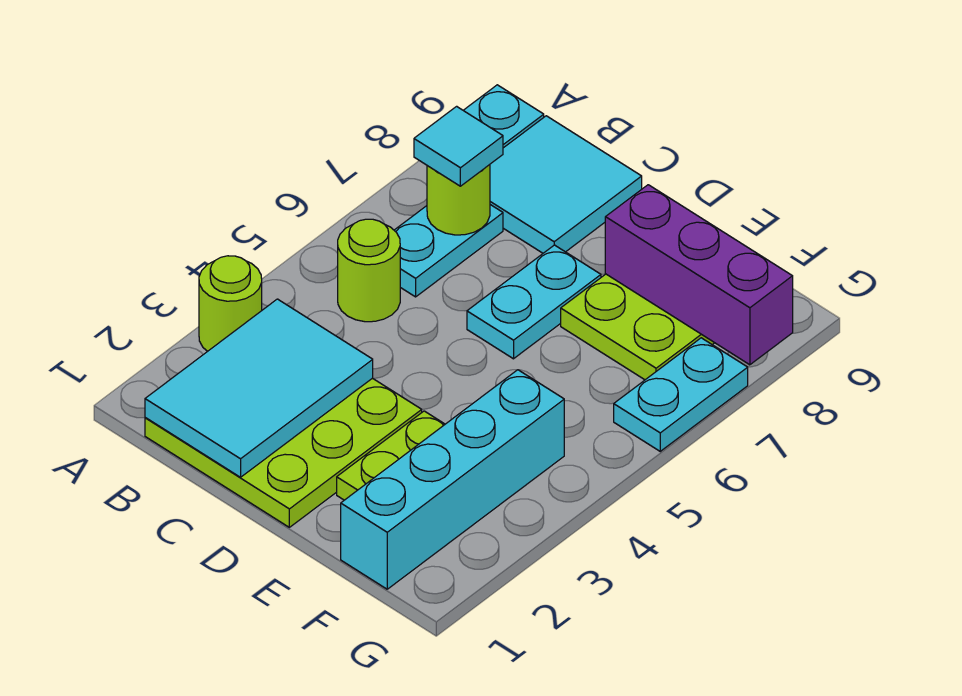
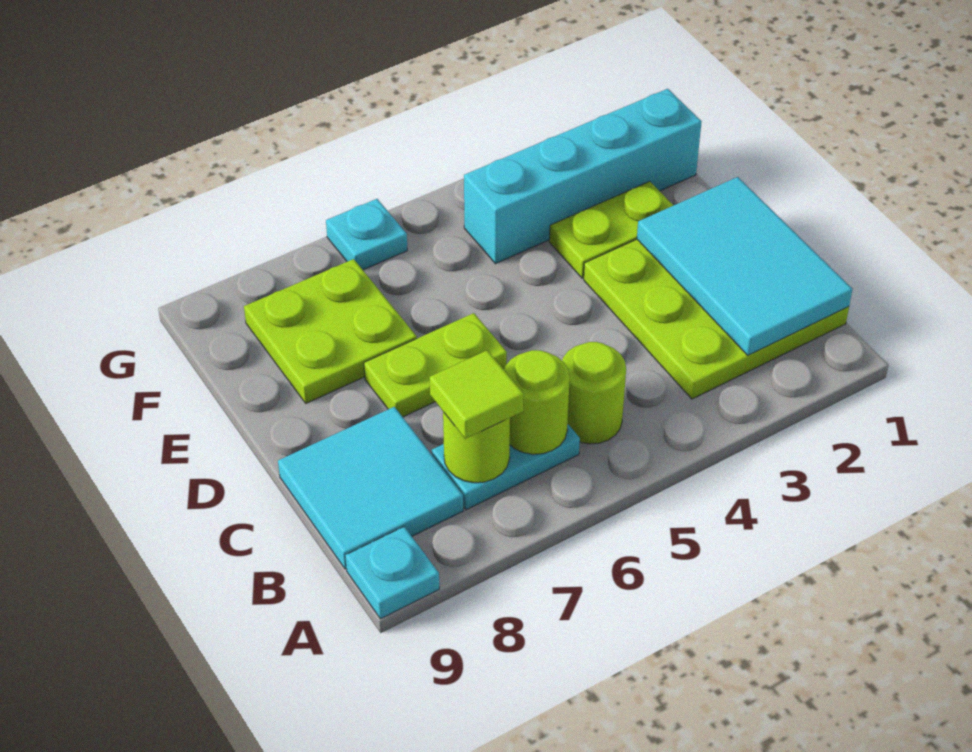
lime round brick A3 level 1 -> lime round brick B6 level 2
cyan tile B1:C3 level 2 -> cyan tile B1:D2 level 2
cyan tile B7 level 3 -> lime tile B7 level 3
cyan plate D6:D7 level 1 -> lime plate D6:D7 level 1
purple brick E8:G8 level 2 -> none
cyan plate G6:G7 level 1 -> cyan plate G6 level 1

